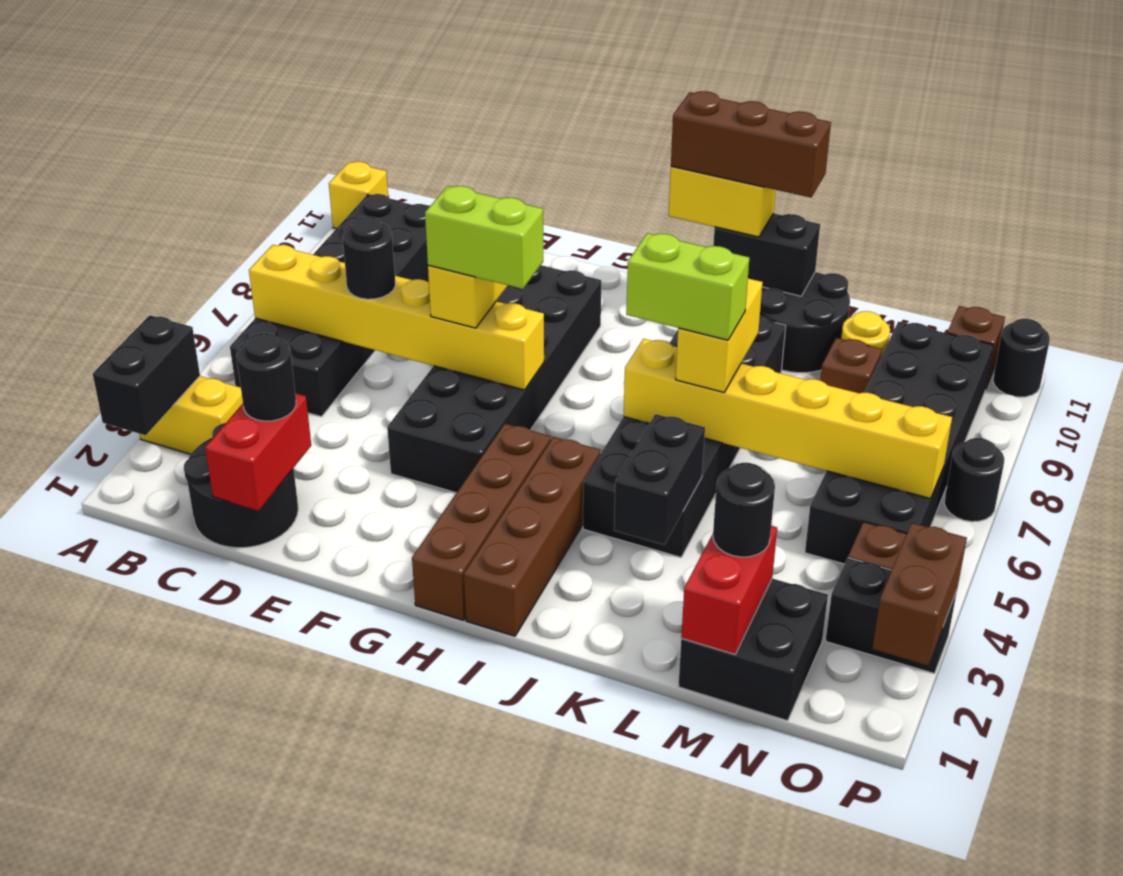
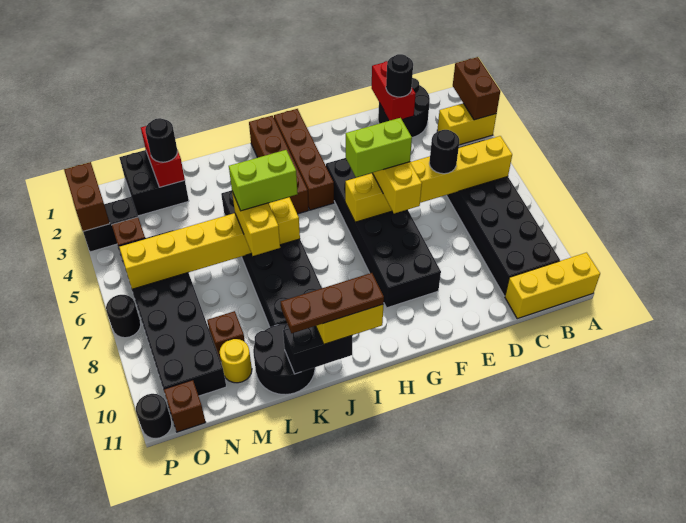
black brick A2:A3 level 2 -> brown brick A2:A3 level 2
yellow brick A11 level 1 -> yellow brick A11:C11 level 1
brown brick I11:K11 level 4 -> brown plate I11:K11 level 4
black brick K3:K4 level 2 -> none

